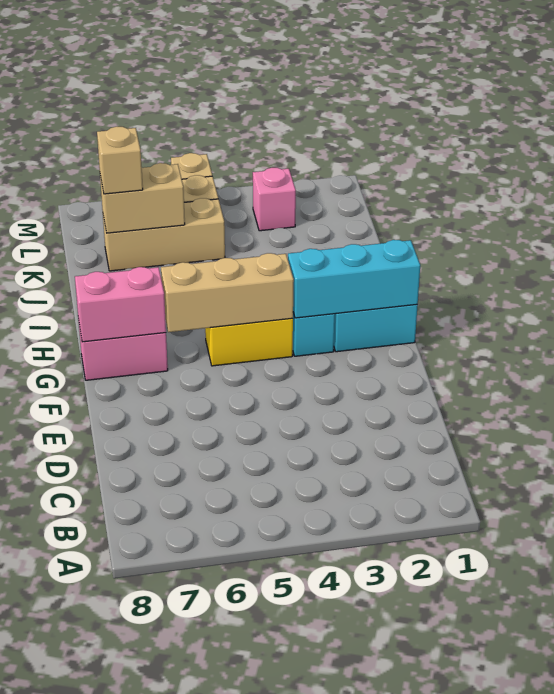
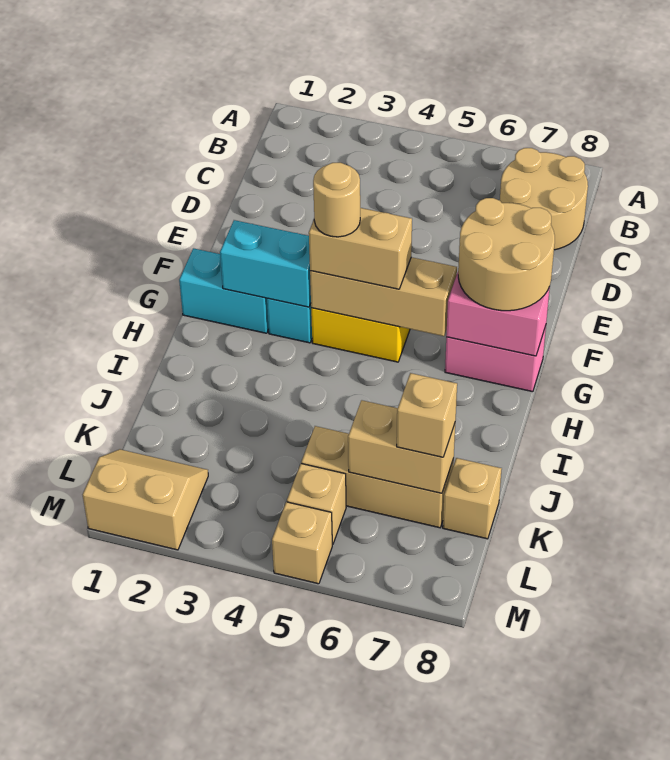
none -> tan round brick B7:C8 level 1
none -> tan round brick F7:G8 level 3
cyan brick G1:G3 level 2 -> cyan brick G2:G3 level 2
none -> tan brick G4:G5 level 3
none -> tan round brick G4 level 4
none -> tan brick K8 level 1
none -> tan slope L1:M2 level 1 top M
pink brick L3 level 1 -> none

